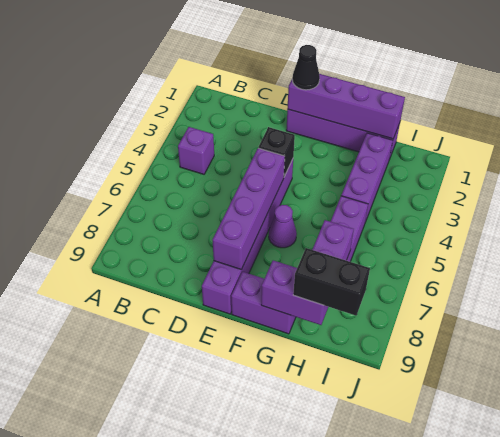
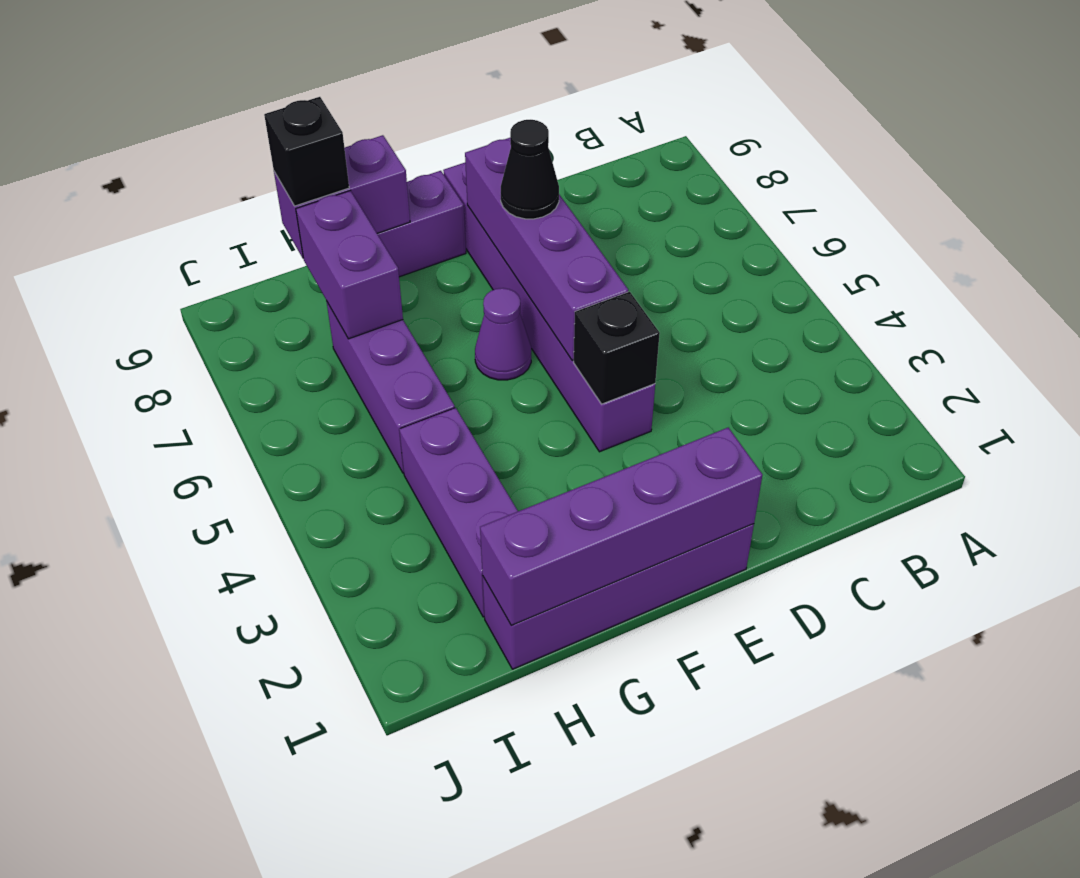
purple brick B4 level 1 -> none
black cone E1 level 3 -> black cone E7 level 3
black brick H9:I9 level 3 -> black brick H9 level 3

